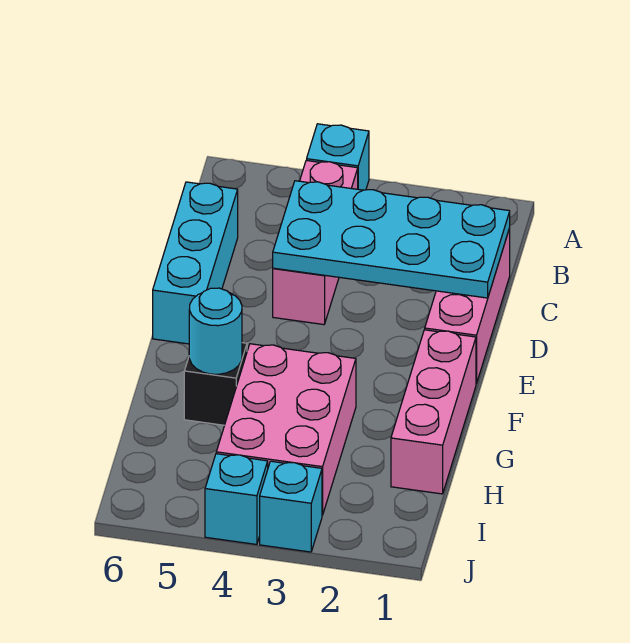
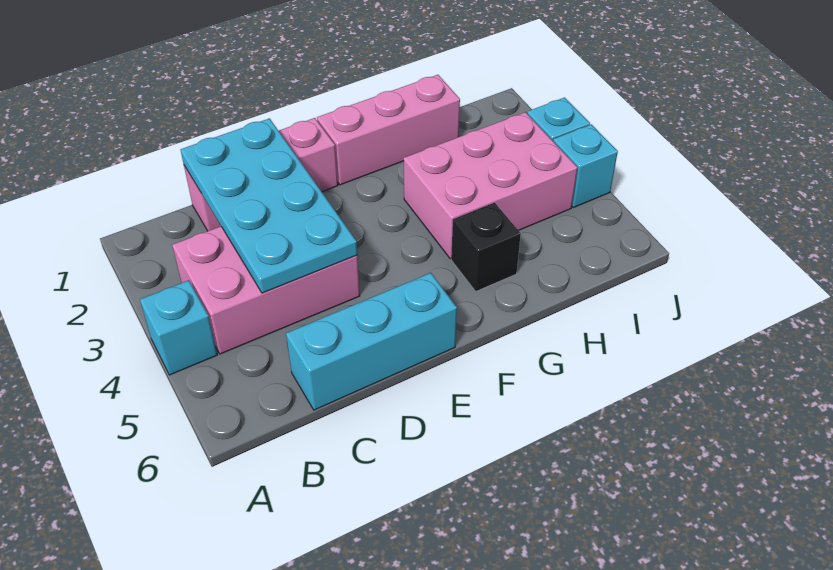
pink brick B4:D4 level 1 -> pink brick B3:D4 level 1
cyan round brick G5 level 2 -> none

